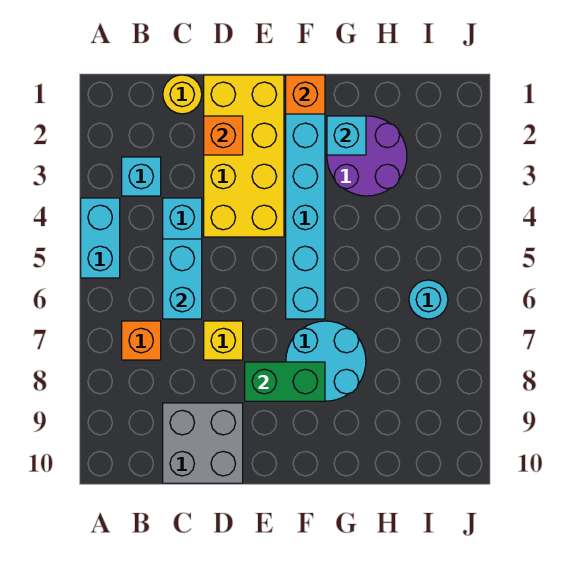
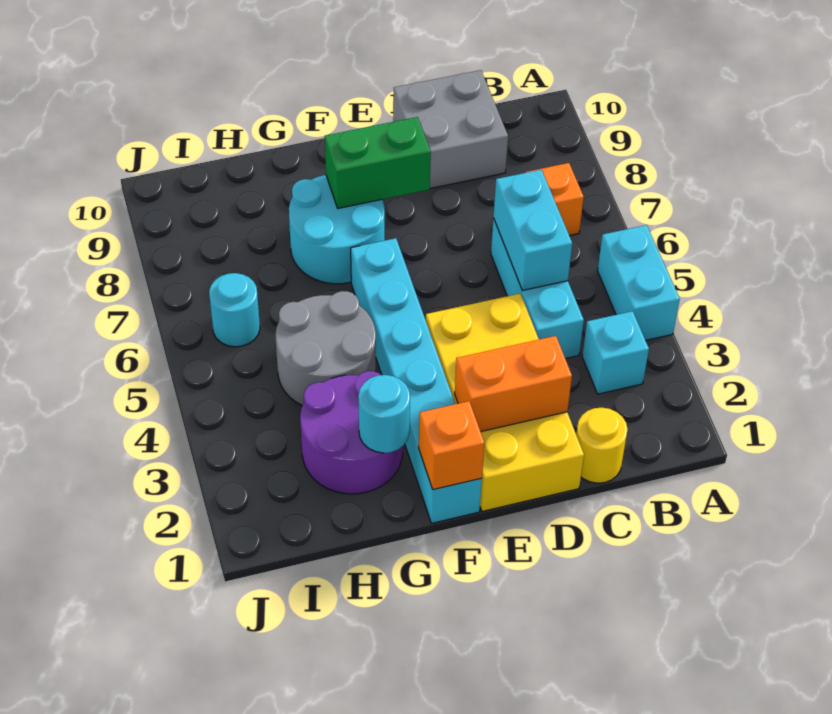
orange brick D2 level 2 -> orange brick D2:E2 level 2
yellow brick D7 level 1 -> none
cyan brick G2 level 2 -> cyan round brick G2 level 2
none -> grey round brick G4:H5 level 1

